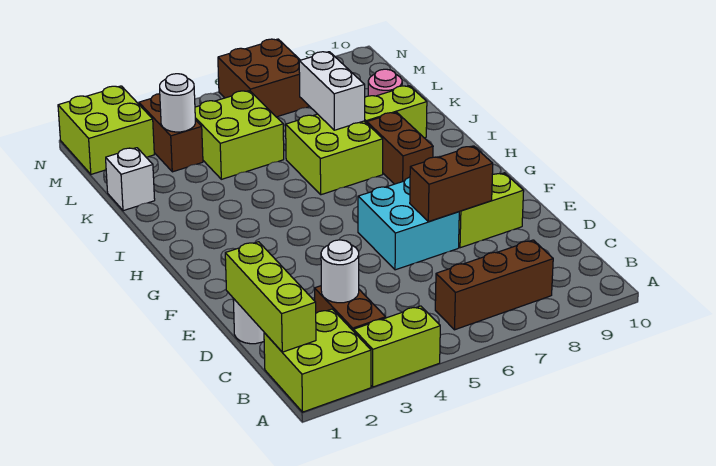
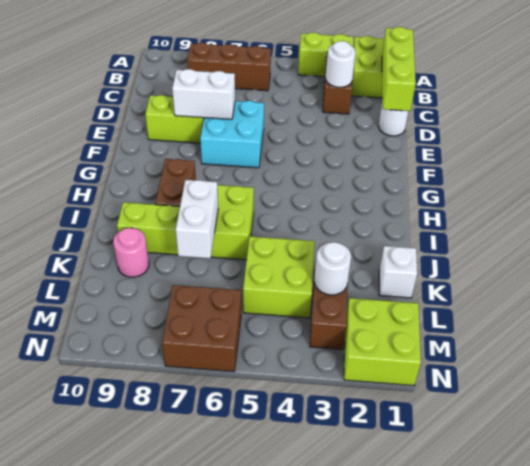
brown brick E7:E8 level 2 -> white brick E7:E8 level 2

